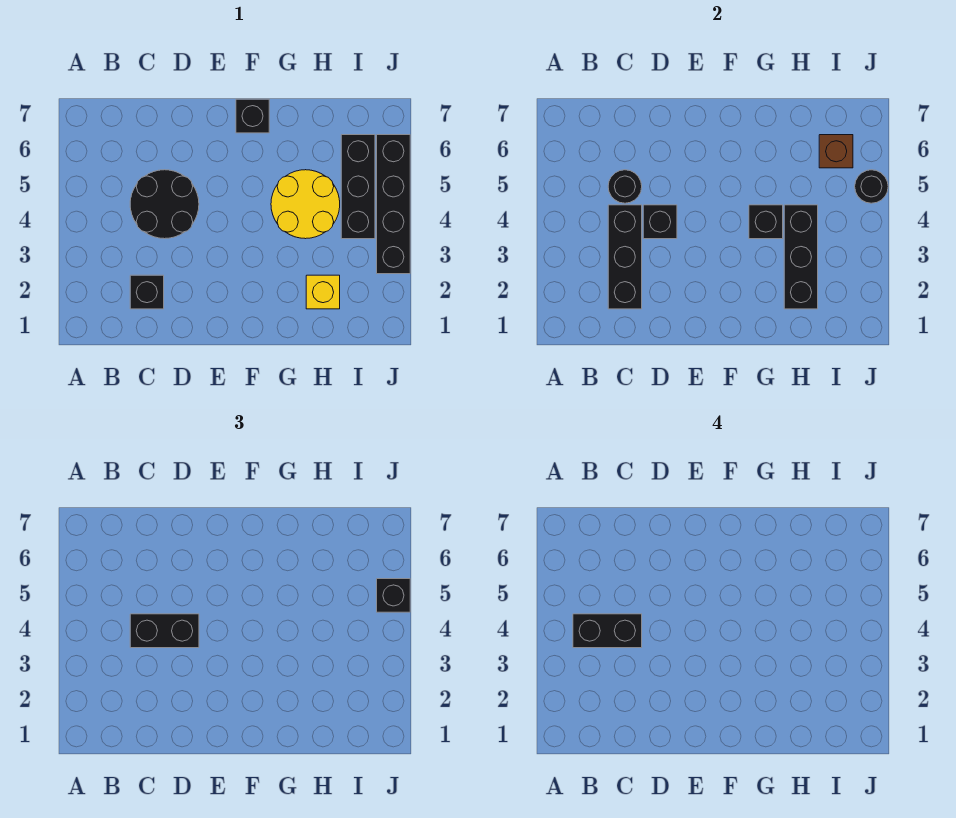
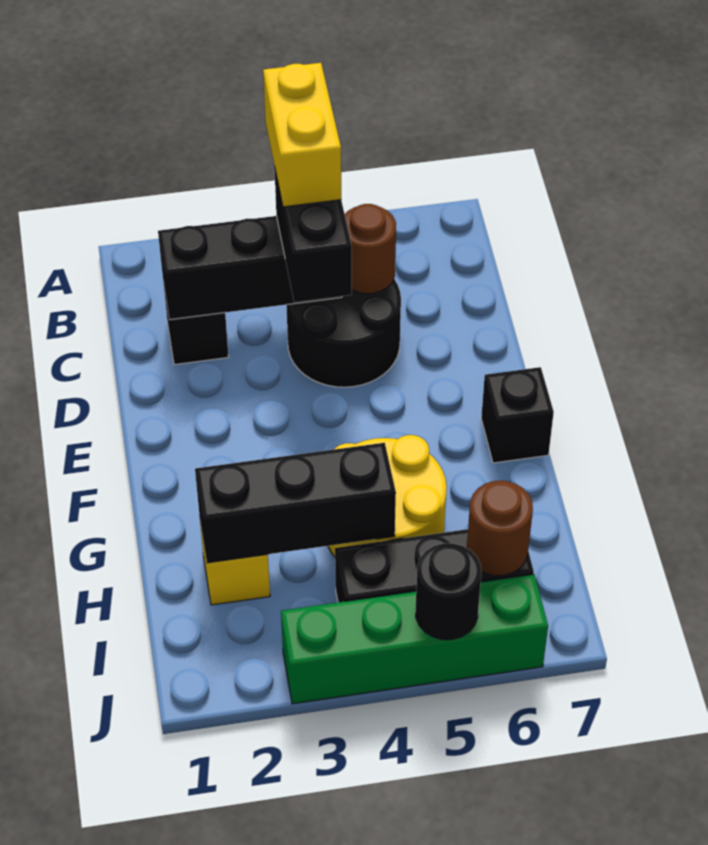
black brick B4:C4 level 4 -> yellow brick B4:C4 level 4
black round brick C5 level 2 -> brown round brick C5 level 2
black brick D4 level 2 -> none
black brick G4 level 2 -> none
brown brick I6 level 2 -> brown round brick I6 level 2
black brick J3:J6 level 1 -> green brick J3:J6 level 1
black brick J5 level 3 -> none

